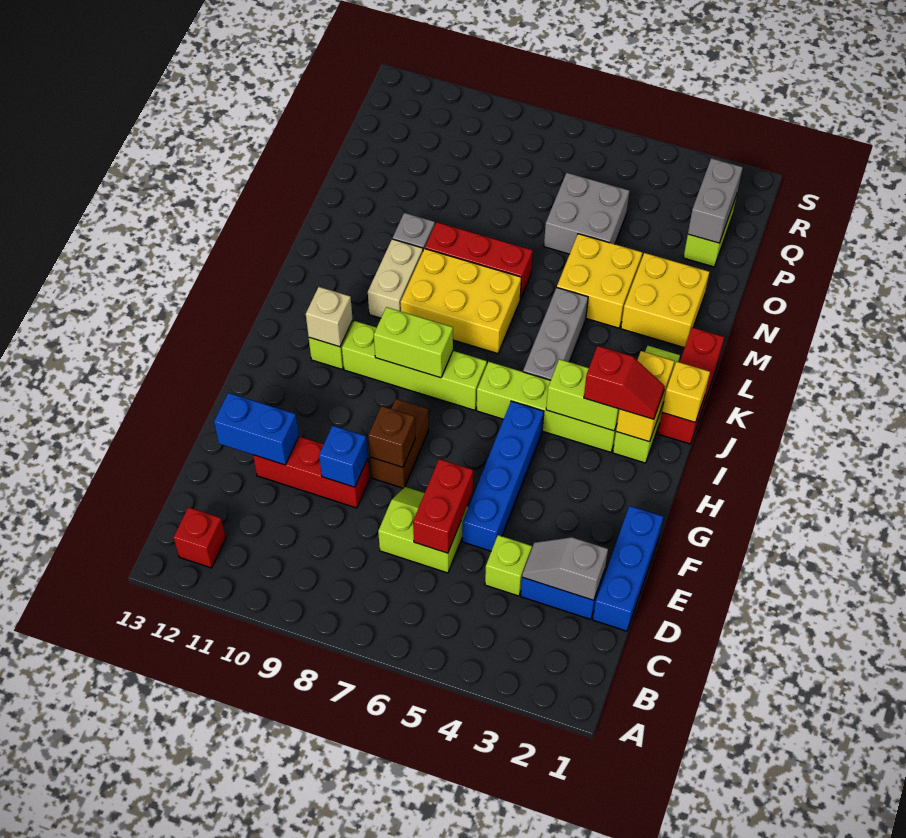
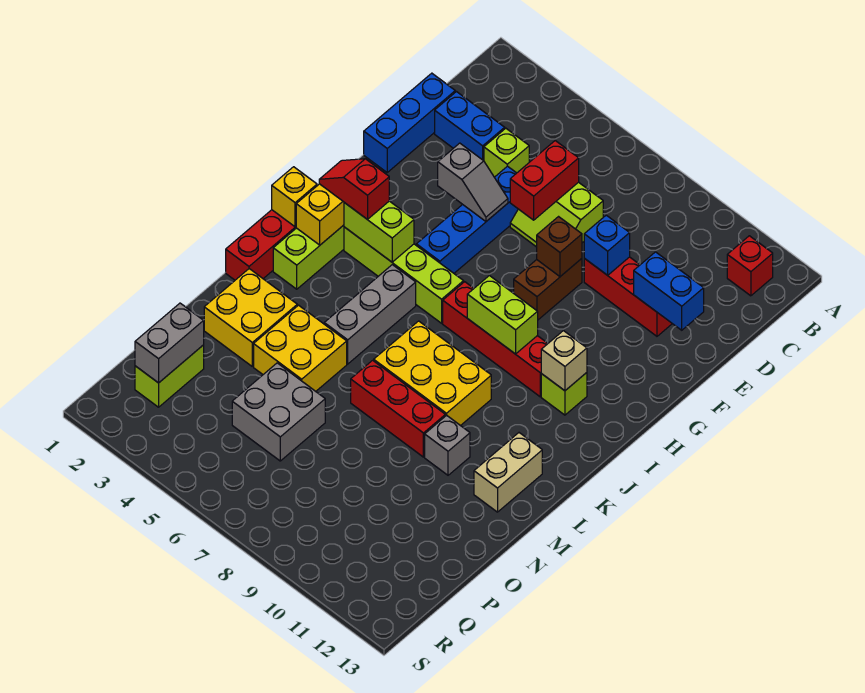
grey slope D2:D3 level 2 top 2 -> grey slope F4:F5 level 2 top 4
lime brick I7:I10 level 1 -> red brick I7:I10 level 1
tan brick K10:L10 level 1 -> tan brick L12:M12 level 1

